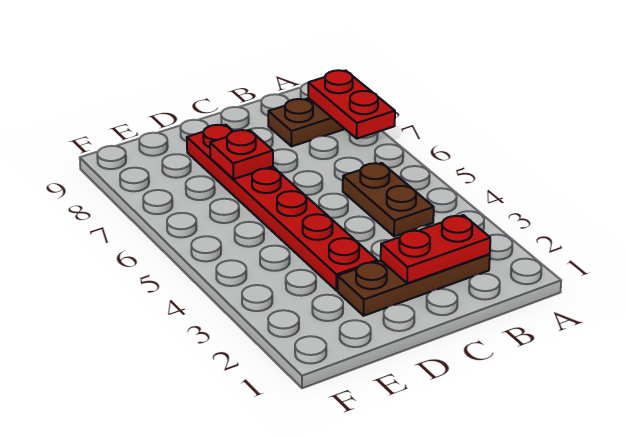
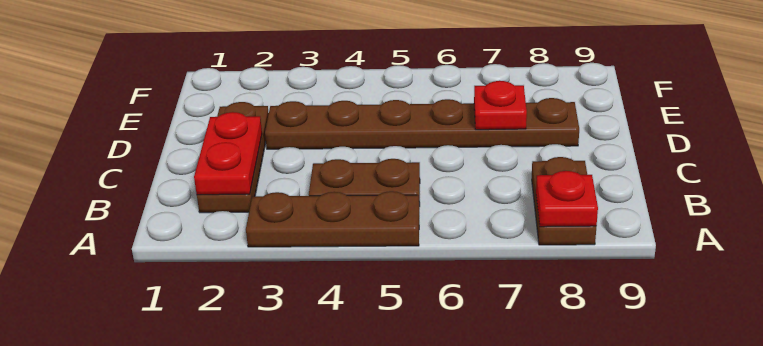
none -> brown plate A3:A5 level 1
red plate A7:A8 level 2 -> red plate A8 level 2
red plate D3:D8 level 1 -> brown plate D3:D8 level 1

